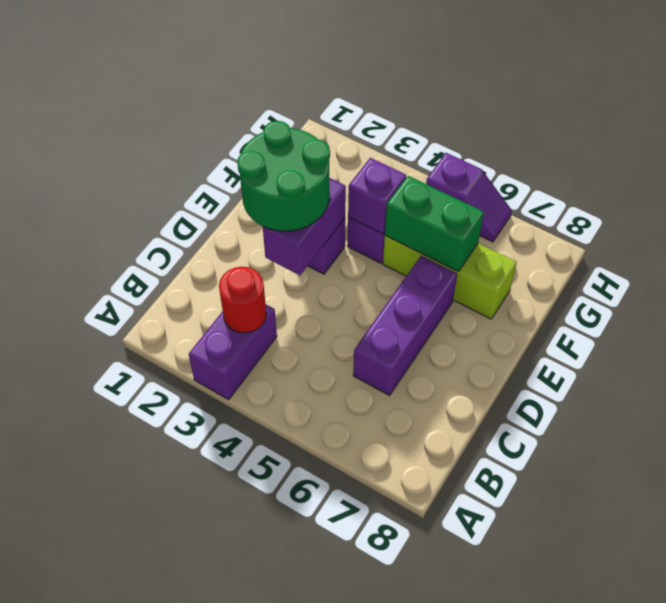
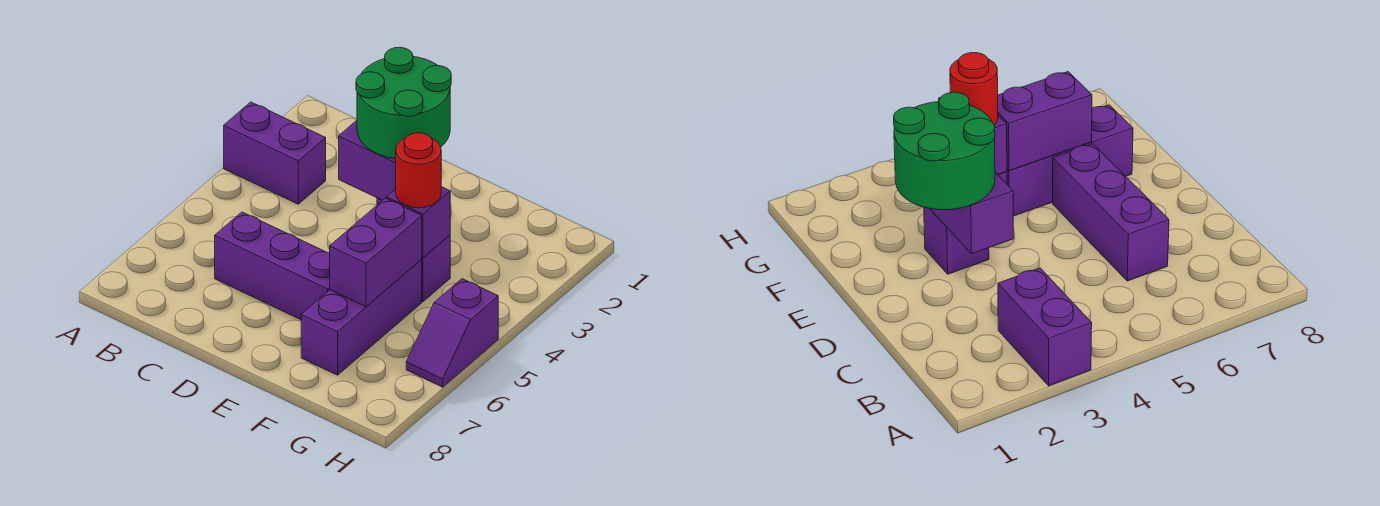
red round brick B3 level 2 -> red round brick F4 level 3
lime brick F5:F7 level 1 -> purple brick F5:F7 level 1
green brick F5:F6 level 2 -> purple brick F5:F6 level 2

